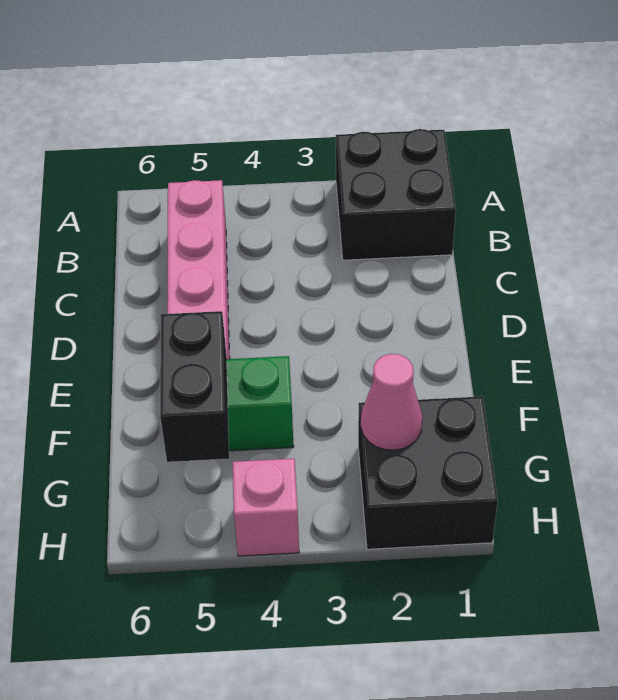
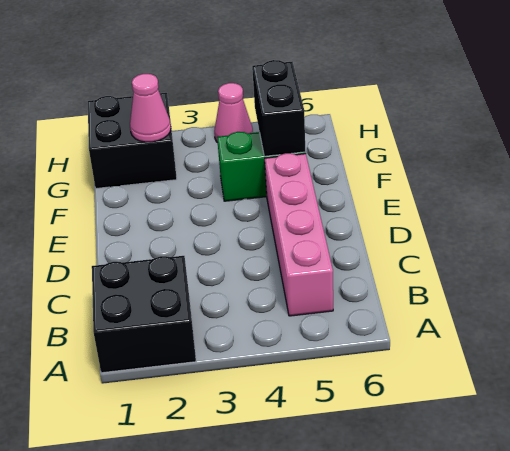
pink brick H4 level 1 -> pink cone H4 level 1

